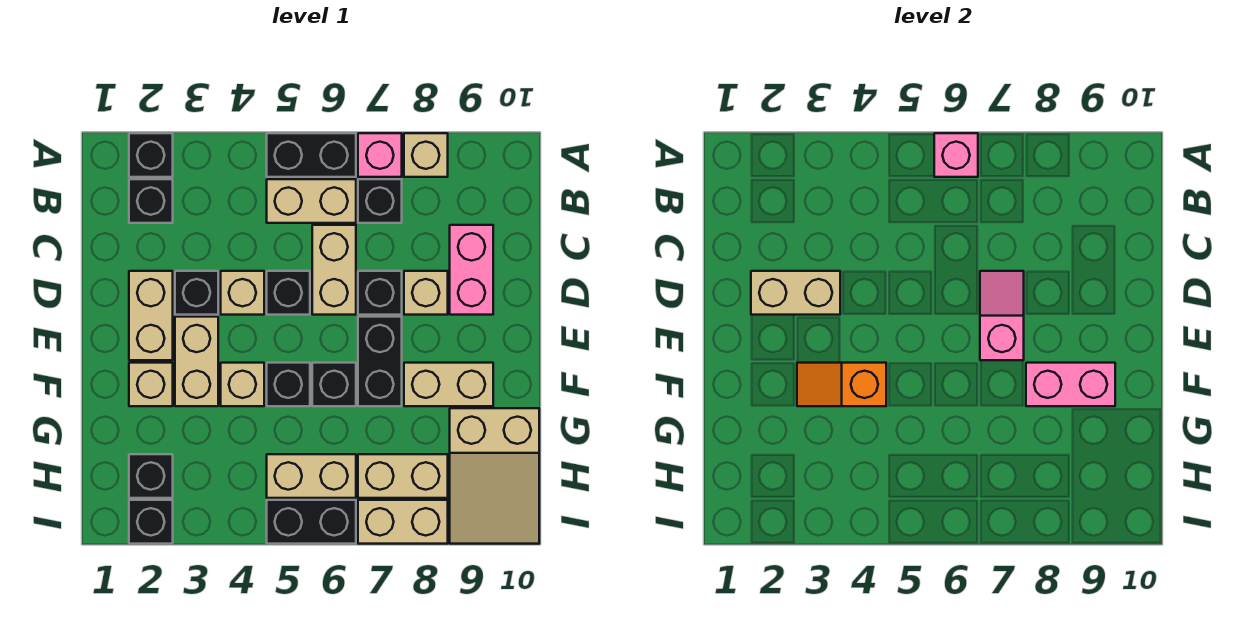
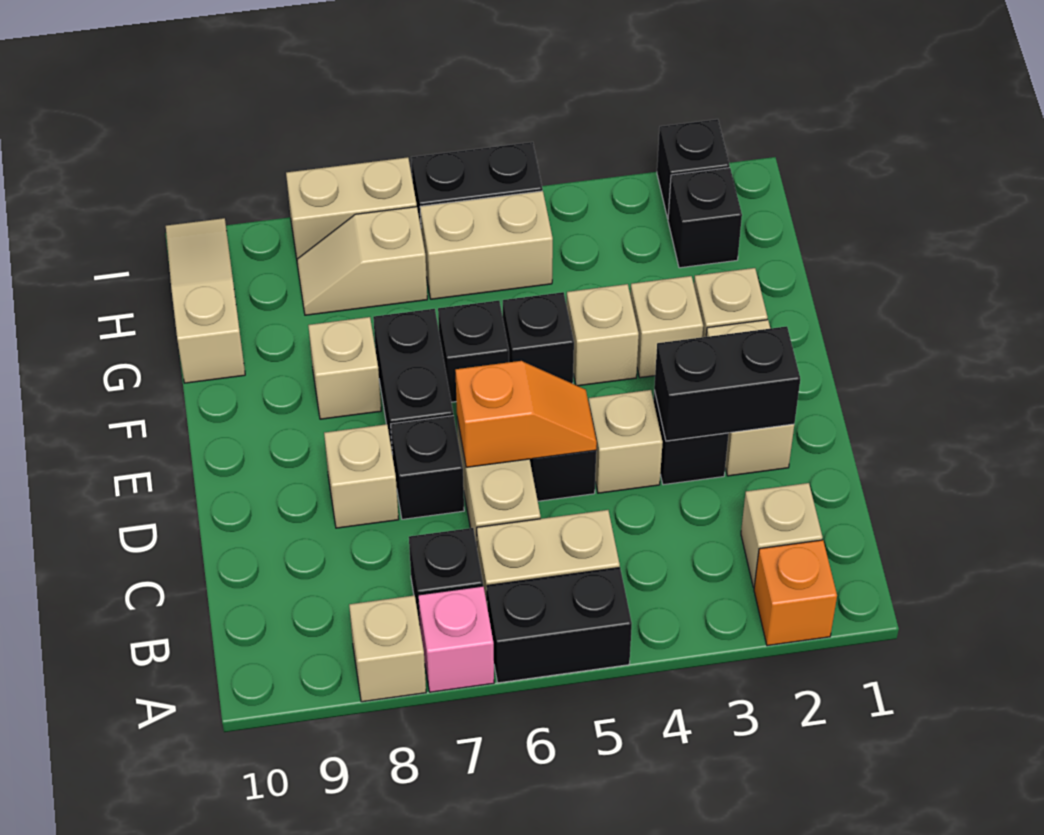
black brick A2 level 1 -> orange brick A2 level 1
pink brick A6 level 2 -> none
black brick B2 level 1 -> tan brick B2 level 1
pink brick C9:D9 level 1 -> none
tan brick D2:D3 level 2 -> black brick D2:D3 level 2
pink slope D7:E7 level 2 top E -> none
tan brick E3:F3 level 1 -> tan brick F3 level 1
orange slope F3:F4 level 2 top 4 -> orange slope D5:D6 level 2 top 6
tan brick F8:F9 level 1 -> tan brick F8 level 1
pink brick F8:F9 level 2 -> none
tan slope G9:I10 level 1 top G -> tan slope G10:I10 level 1 top G
tan brick H7:H8 level 1 -> tan slope H7:H8 level 1 top 7

